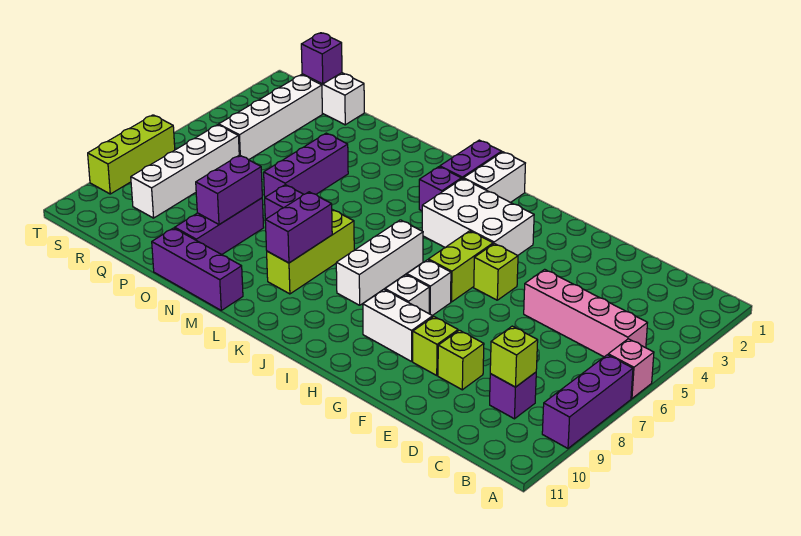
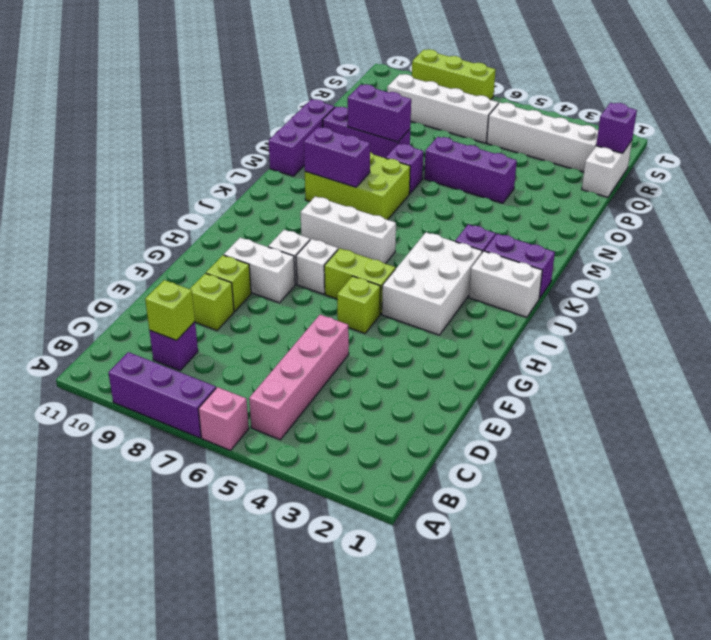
white brick G9:H9 level 1 -> white brick G8:G9 level 1
lime brick L7:L9 level 1 -> lime brick L7:M9 level 1

